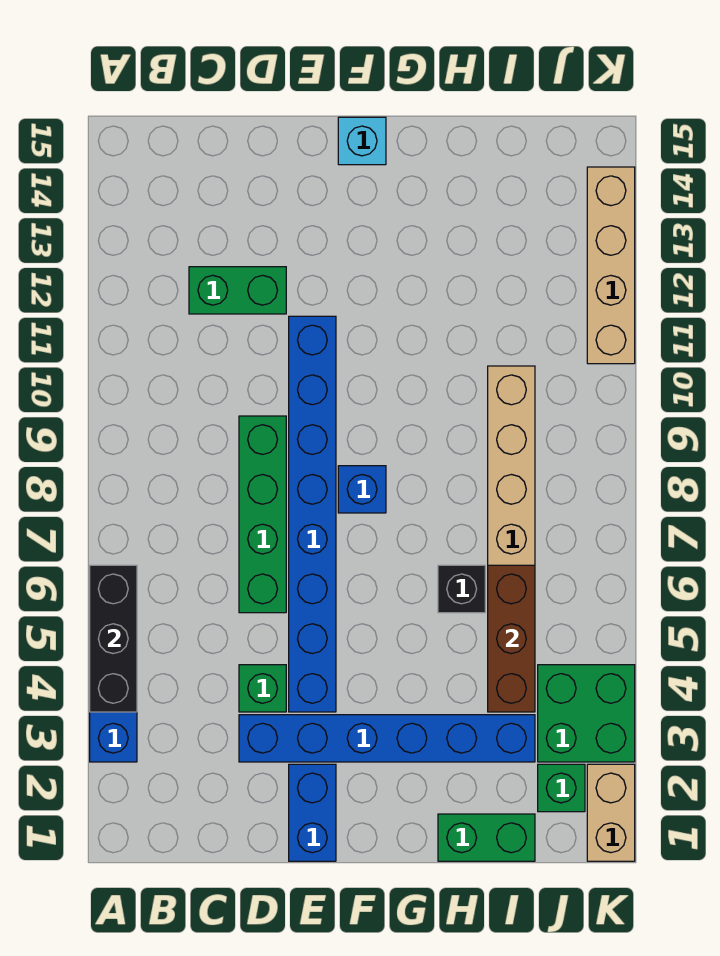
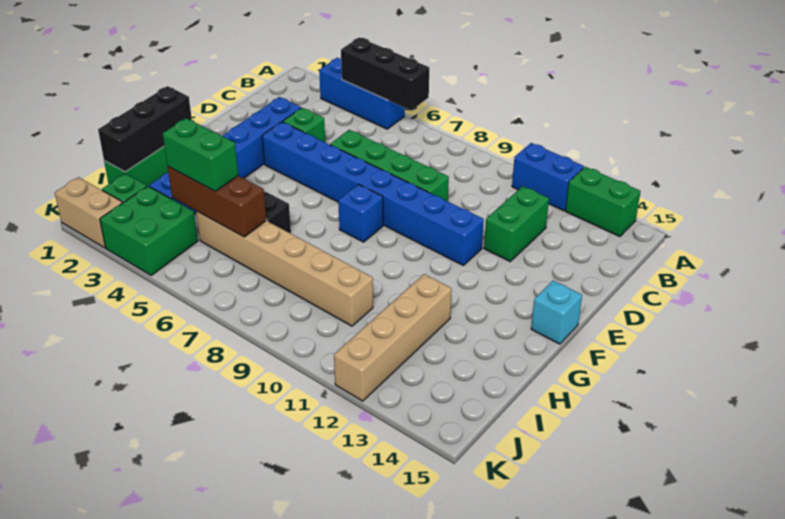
none -> green brick A13:A14 level 1
blue brick E1:E2 level 1 -> blue brick A11:A12 level 1
none -> black brick G1:I1 level 2
none -> green brick I4:I5 level 3
tan brick K11:K14 level 1 -> tan brick H12:K12 level 1

